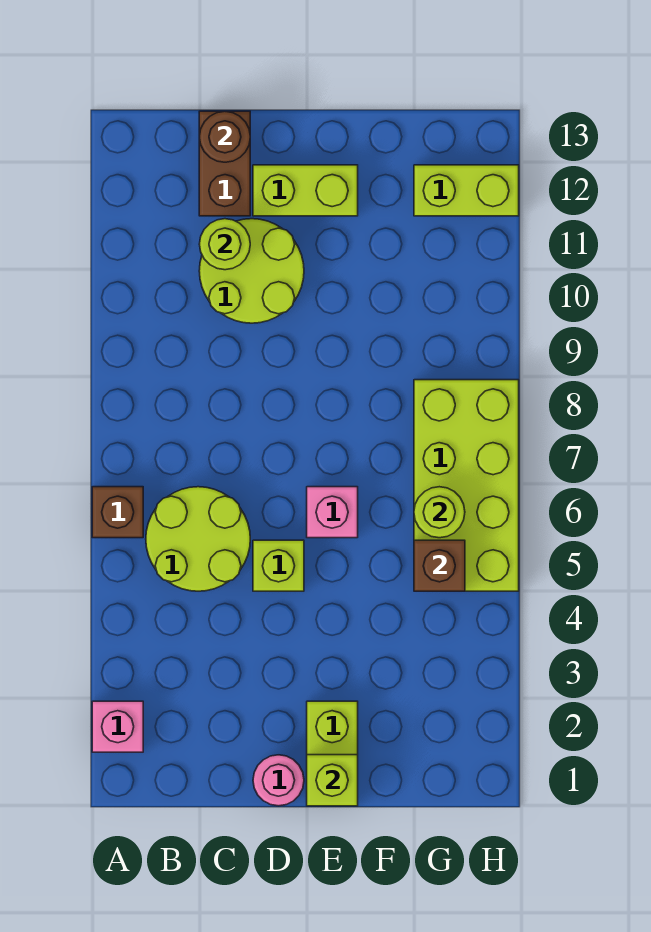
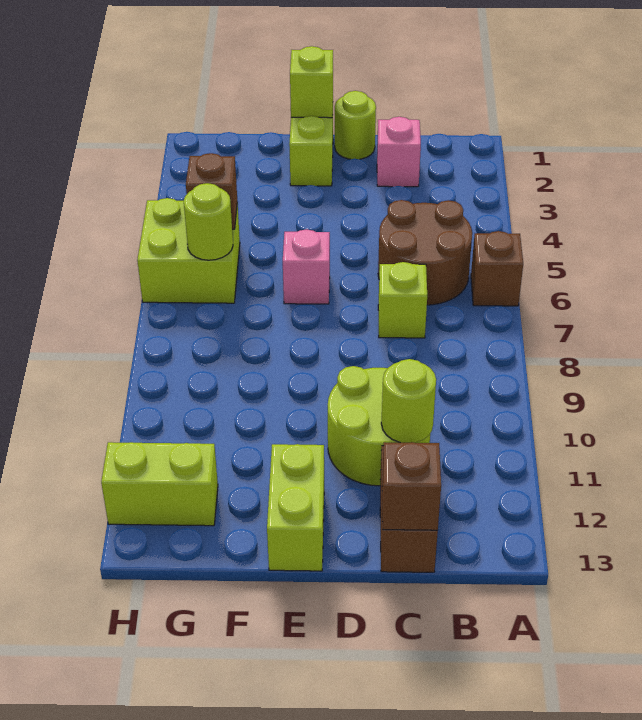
pink brick A2 level 1 -> pink brick C2 level 1
lime round brick B5:C6 level 1 -> brown round brick B5:C6 level 1
brown round brick C13 level 2 -> brown brick C13 level 2
pink round brick D1 level 1 -> lime round brick D1 level 1
lime brick D5 level 1 -> lime brick C7 level 1
lime brick D12:E12 level 1 -> lime brick E12:E13 level 1
lime brick G5:H8 level 1 -> lime brick G5:H6 level 1

